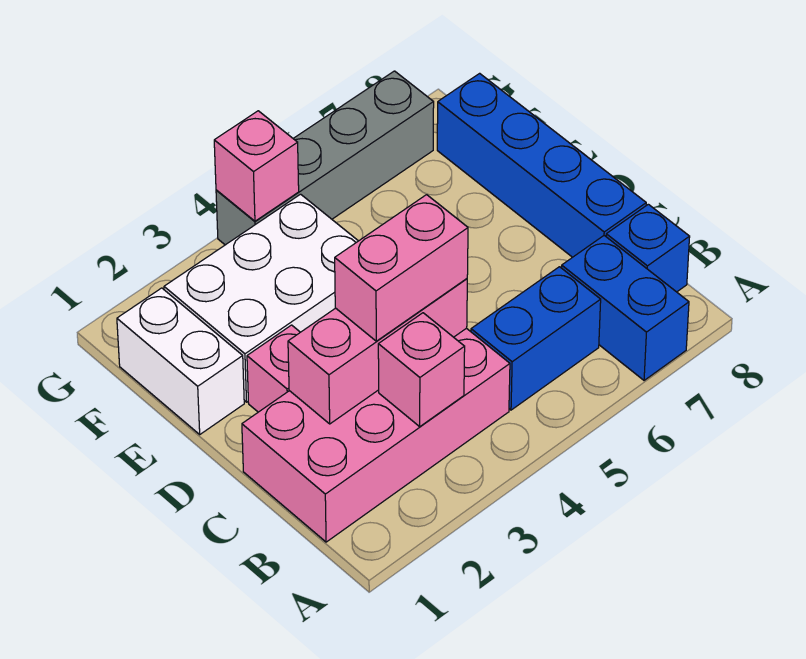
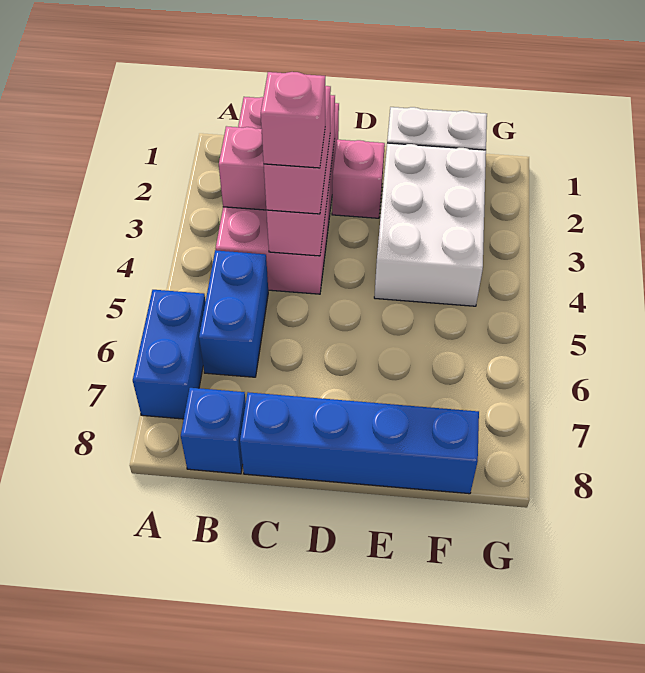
blue brick A7:B7 level 1 -> blue brick A6:A7 level 1
grey brick G4:G7 level 1 -> none
pink brick G4 level 2 -> pink brick C4 level 4

